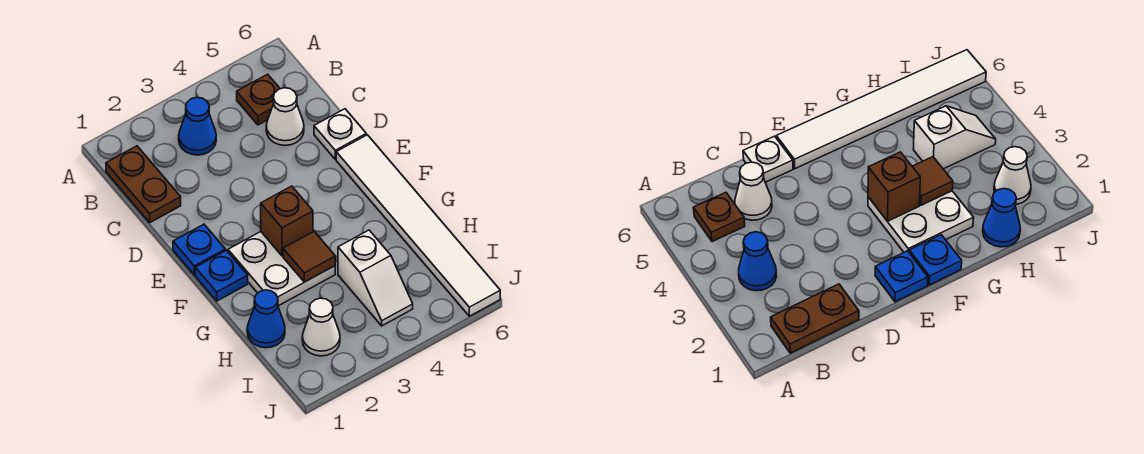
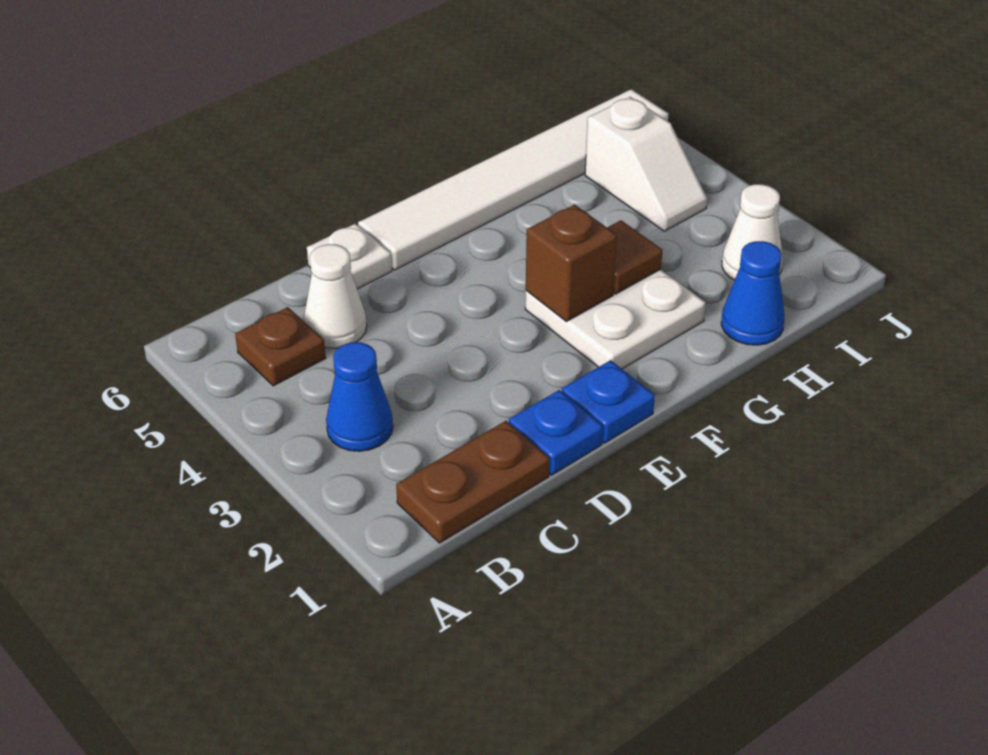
blue plate F1 level 1 -> blue plate D1 level 1
white slope H4:I4 level 1 top H -> white slope I4:I5 level 1 top 5

